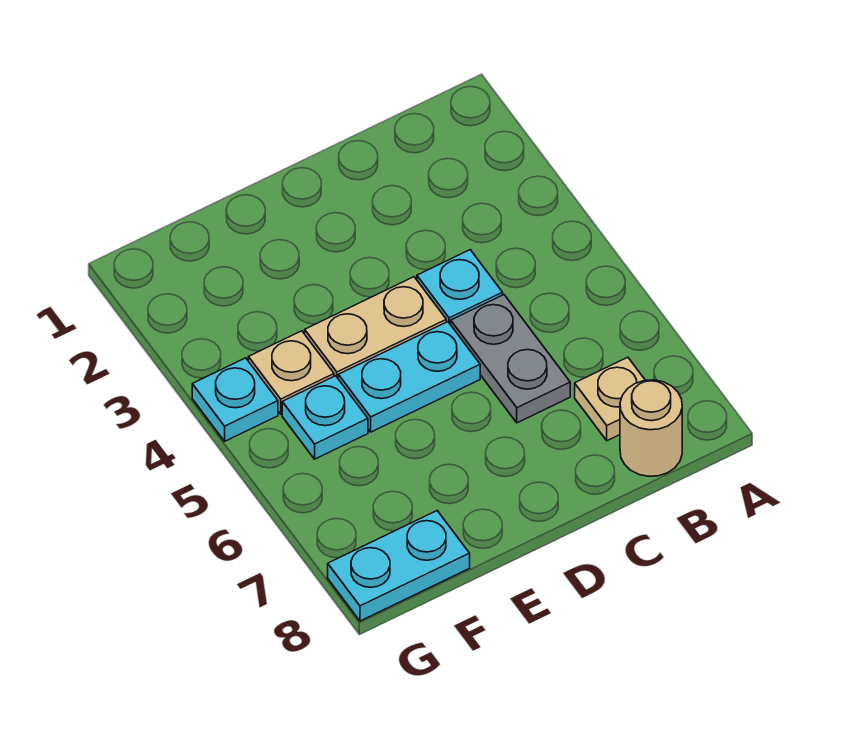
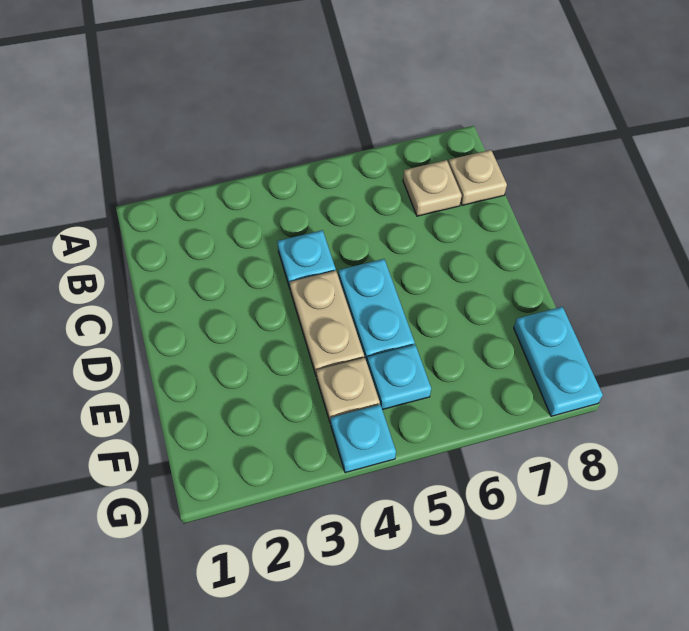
tan round brick B8 level 1 -> tan plate B8 level 1
grey plate C5:C6 level 1 -> none

